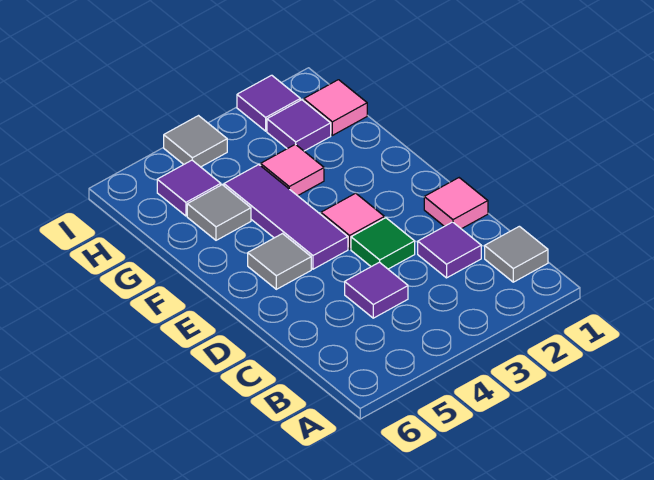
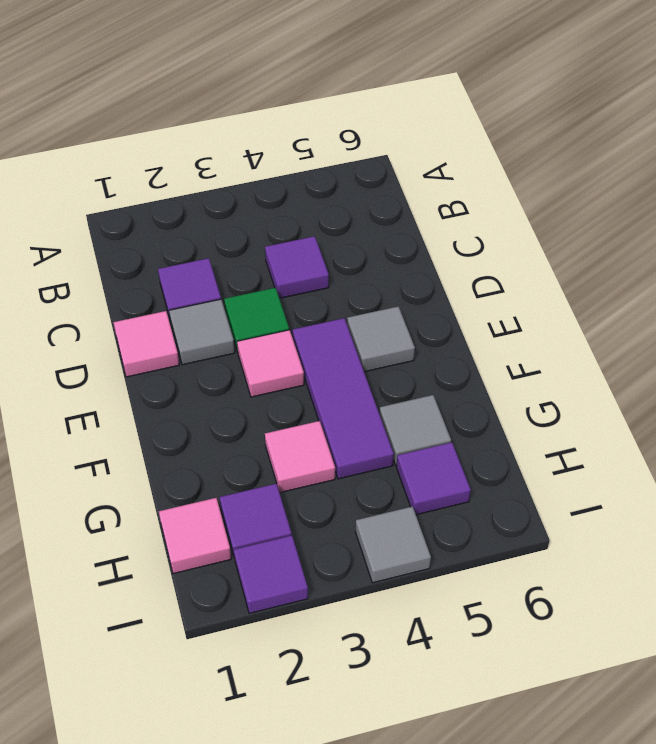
grey tile B1 level 1 -> grey tile D2 level 1

